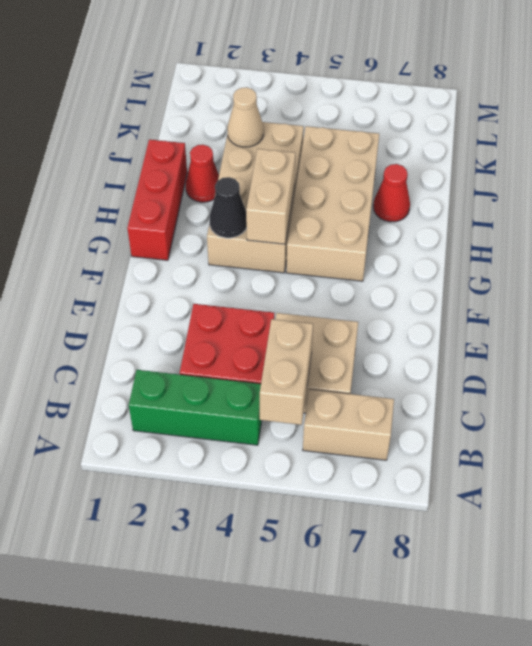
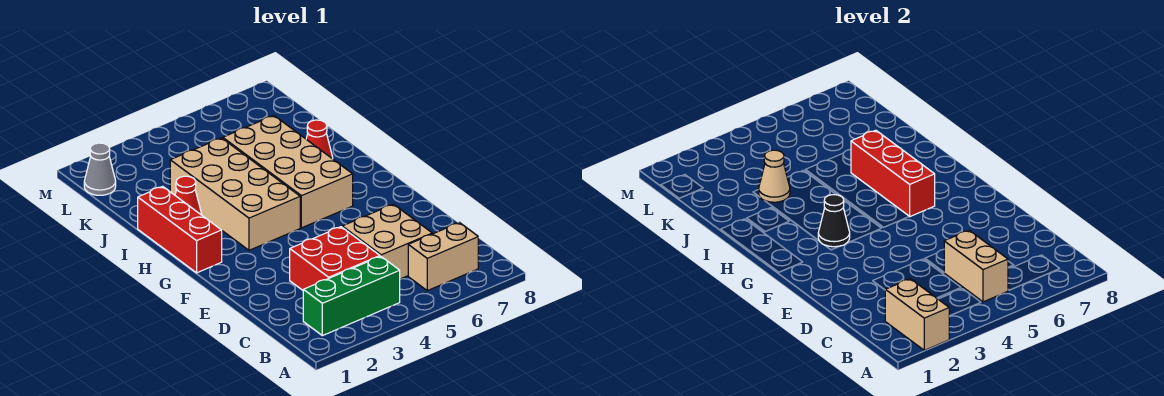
tan brick G4:H4 level 2 -> tan brick A2:B2 level 2
none -> red brick G6:I6 level 2
none -> grey cone L1 level 1

